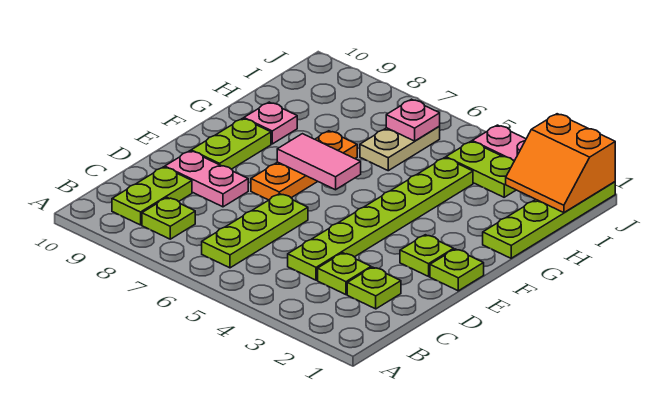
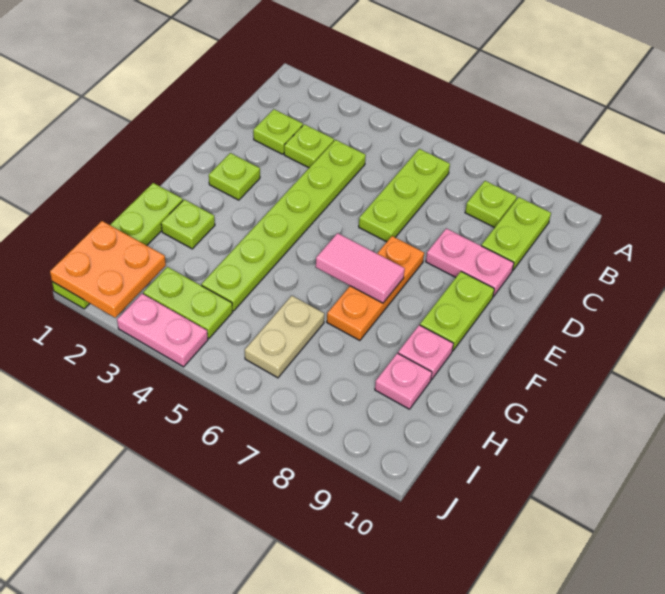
lime plate E1 level 1 -> lime plate G2 level 1
orange slope I1:J2 level 2 top J -> orange plate I1:J2 level 2
pink plate I6 level 2 -> pink plate H9 level 1

